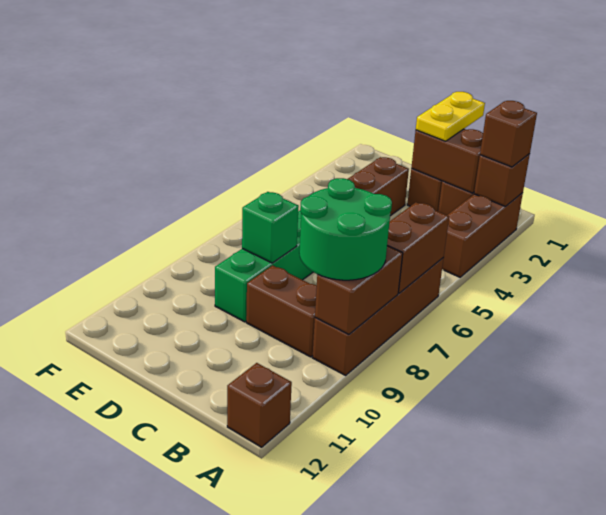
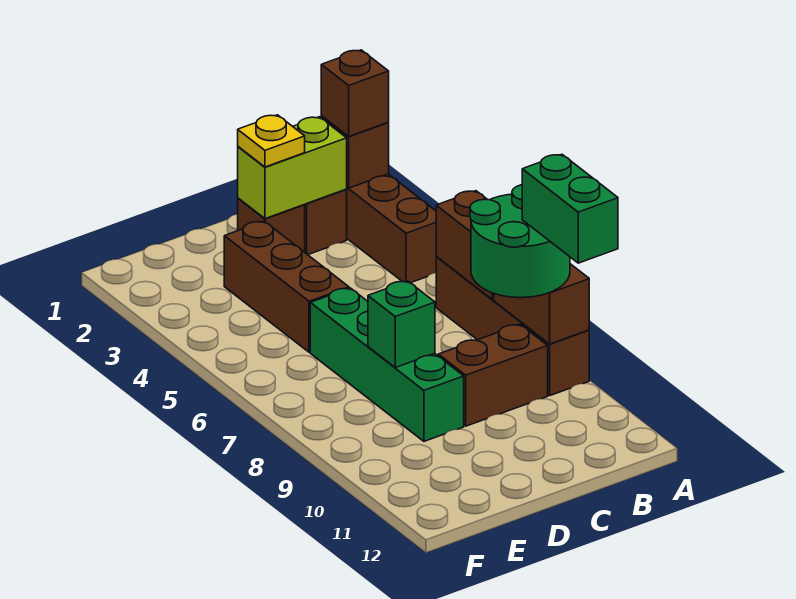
none -> green brick A9:A10 level 4
brown brick A12 level 1 -> none
brown brick B2:C2 level 2 -> lime brick B2:C2 level 2
yellow plate C1:C2 level 3 -> yellow plate C2 level 3

